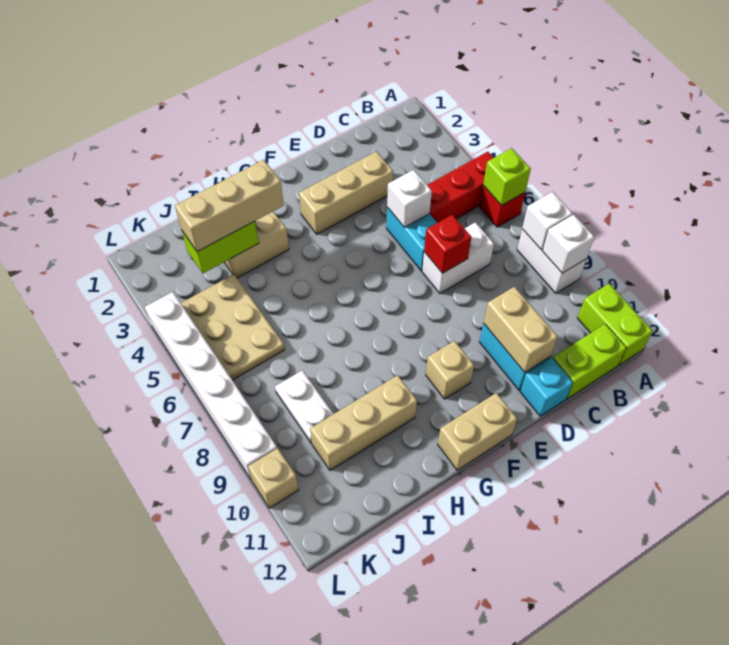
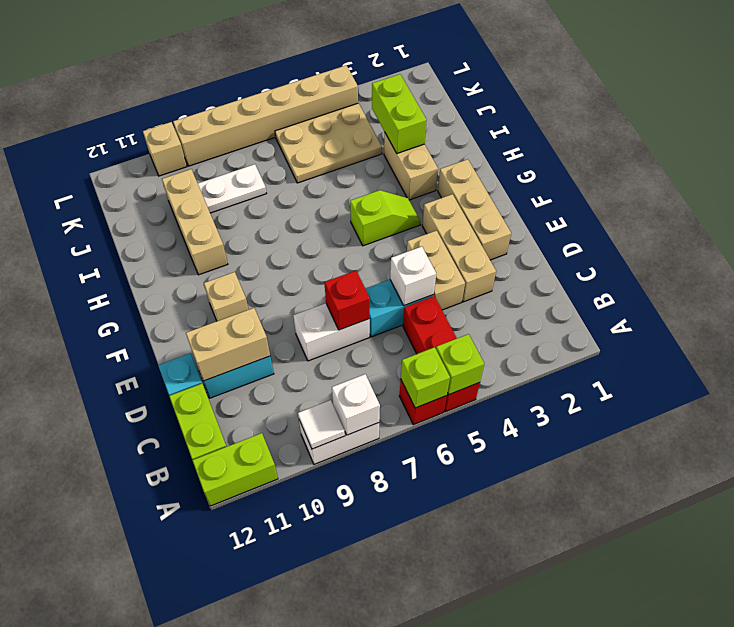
none -> lime brick A5 level 2
white brick A9 level 2 -> white tile A9 level 2
white brick C7:D7 level 1 -> white brick D7:D8 level 1
tan brick F12:G12 level 1 -> tan brick D4:E4 level 1
none -> lime slope G4:G5 level 1 top 5
tan brick H3:J3 level 3 -> tan brick E2:G2 level 1
white brick L4:L9 level 1 -> tan brick L4:L9 level 1

